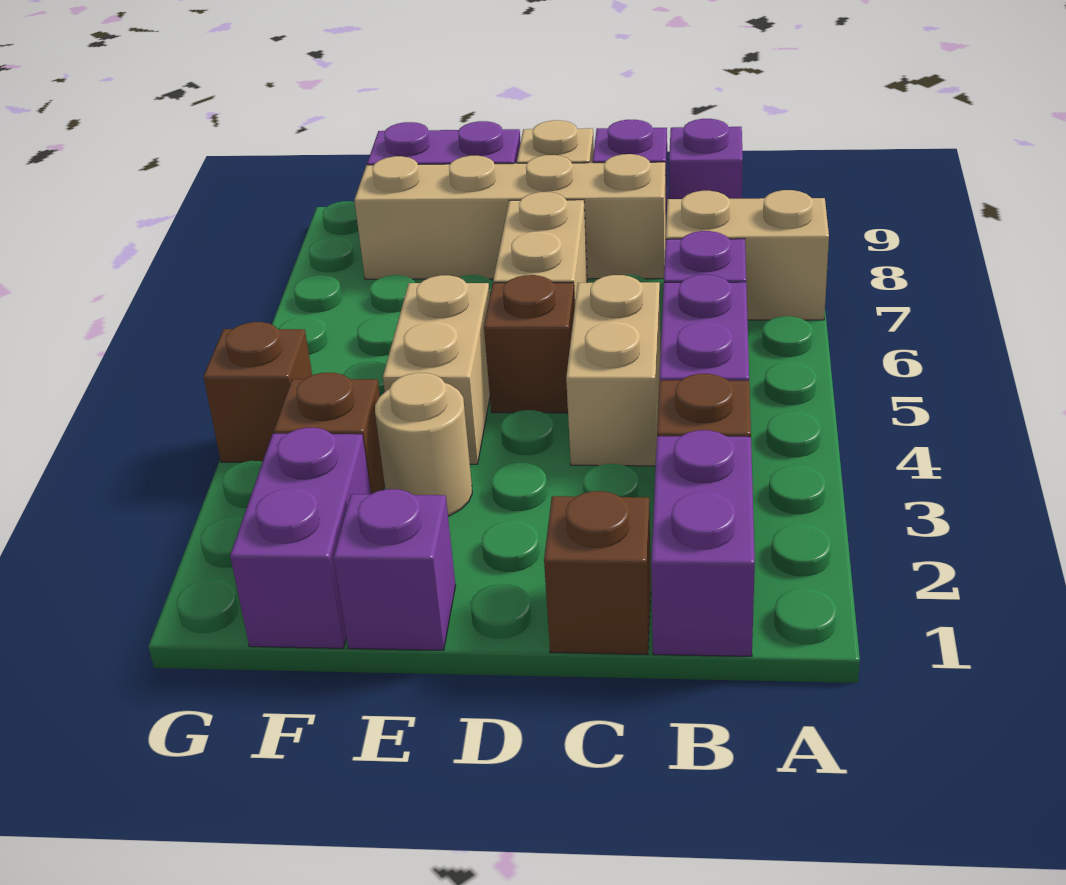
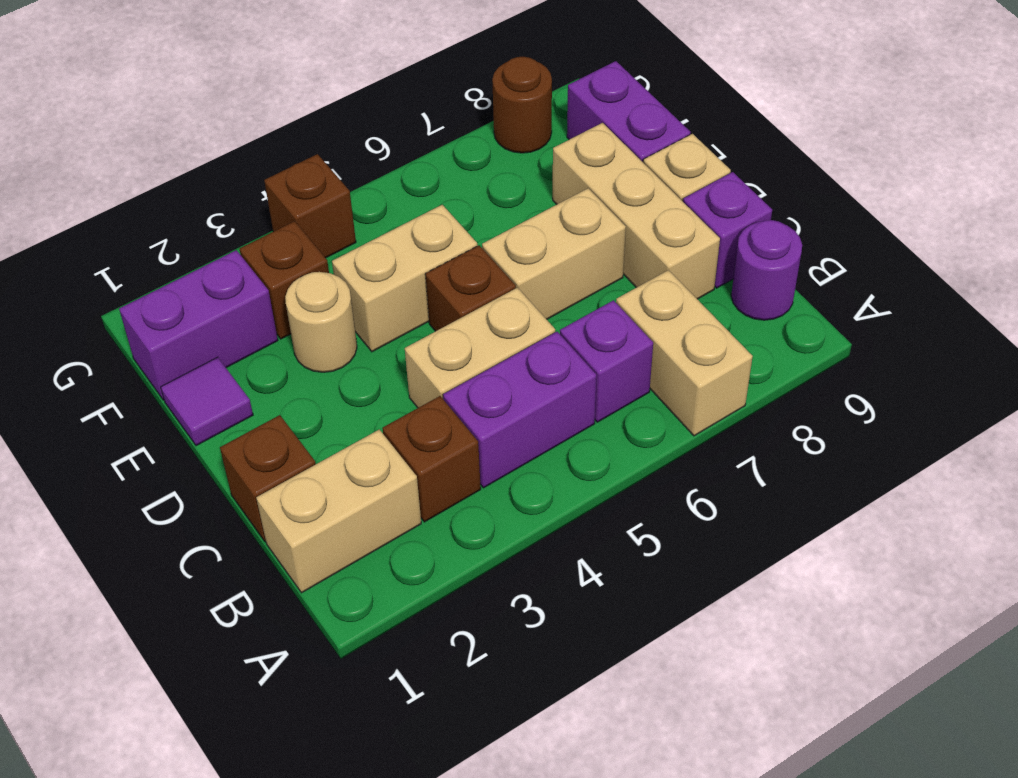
purple brick B1:B2 level 1 -> tan brick B1:B2 level 1
purple brick B9 level 1 -> purple round brick B9 level 1
tan brick C8:F8 level 1 -> tan brick C8:E8 level 1
purple brick E1 level 1 -> purple tile E1 level 1
none -> brown round brick G8 level 1

